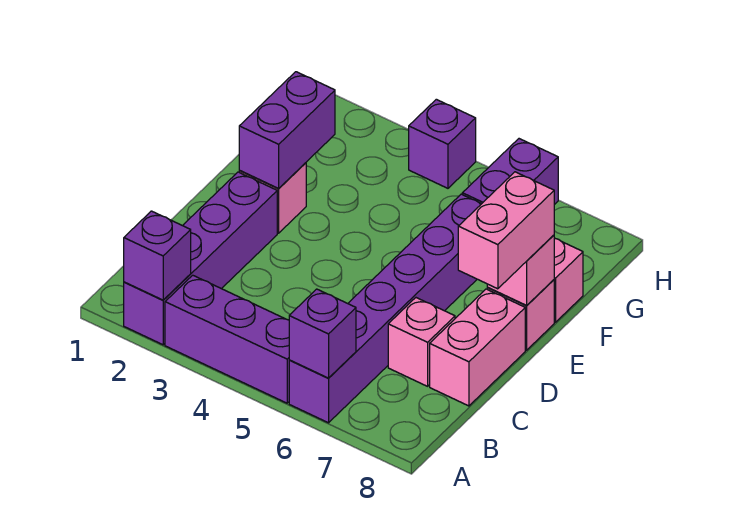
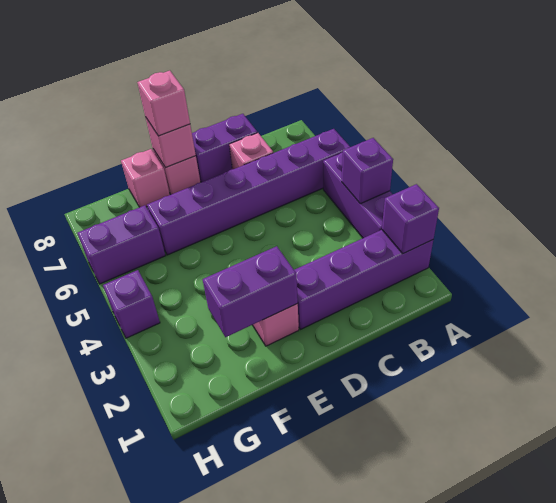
purple brick A6 level 2 -> purple brick A4 level 2
pink brick C8:D8 level 1 -> purple brick C8:D8 level 1
pink brick D8:E8 level 3 -> pink brick E8 level 3

